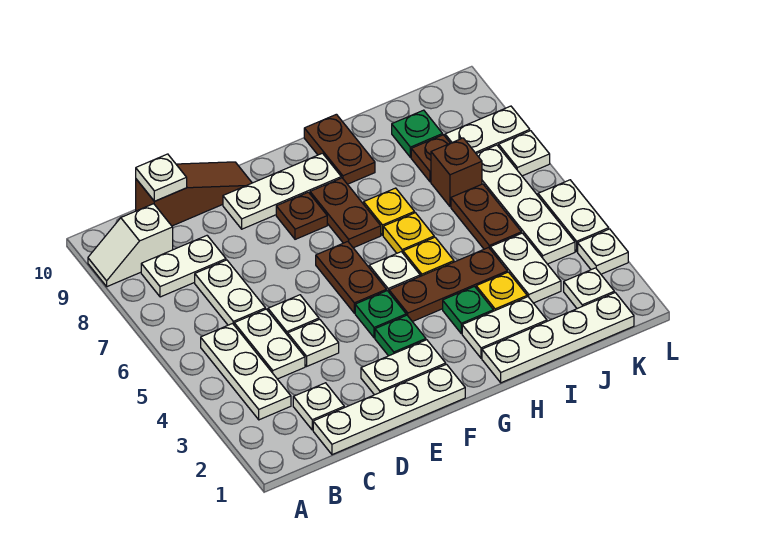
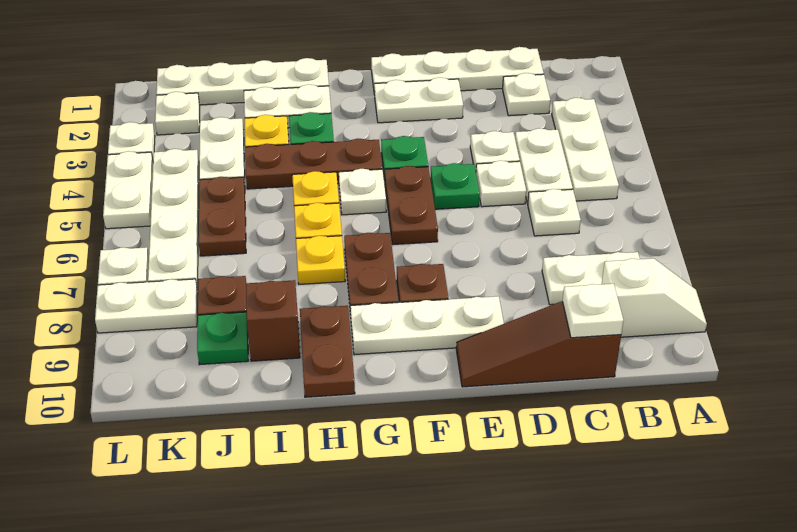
white plate C6:C7 level 1 -> white plate C6 level 1
green plate F3 level 1 -> green plate E5 level 1
brown brick J7 level 1 -> brown brick I9 level 1

